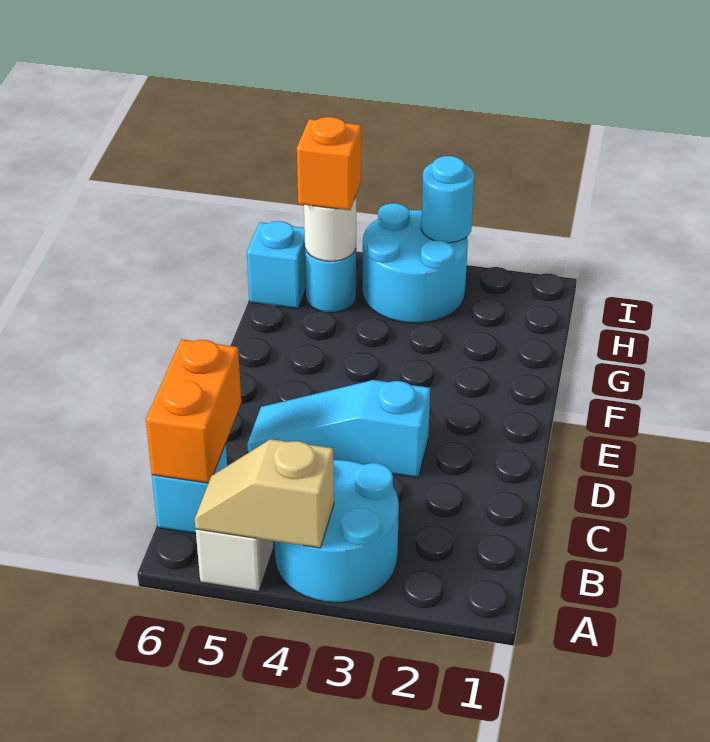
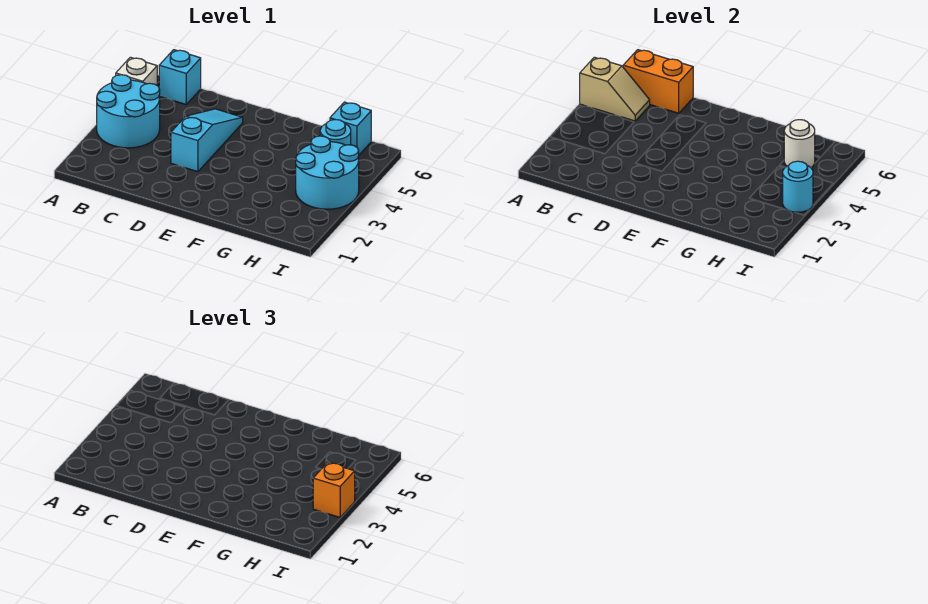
tan slope A4:A5 level 2 top 4 -> tan slope A5:B5 level 2 top A
orange brick H5 level 3 -> orange brick I3 level 3

